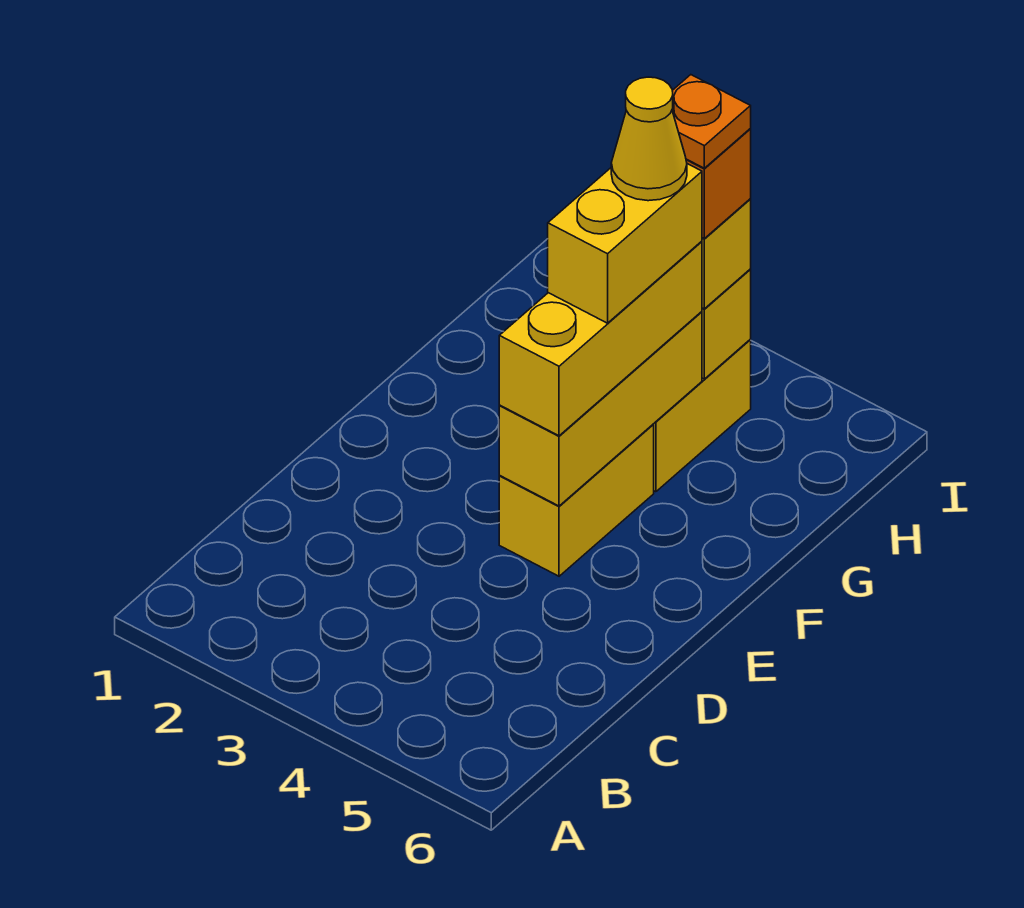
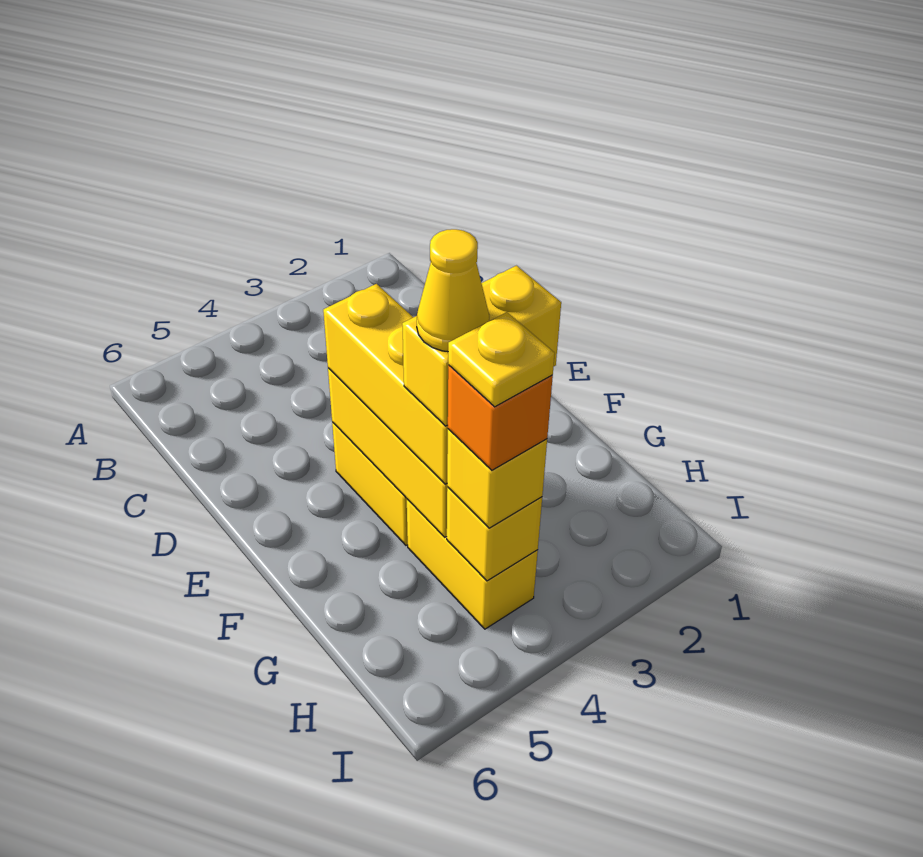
yellow brick F4:G4 level 4 -> yellow brick G3:G4 level 4
orange plate H4 level 5 -> yellow plate H4 level 5

